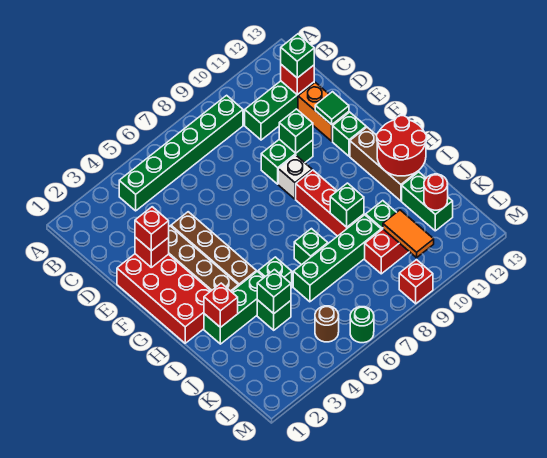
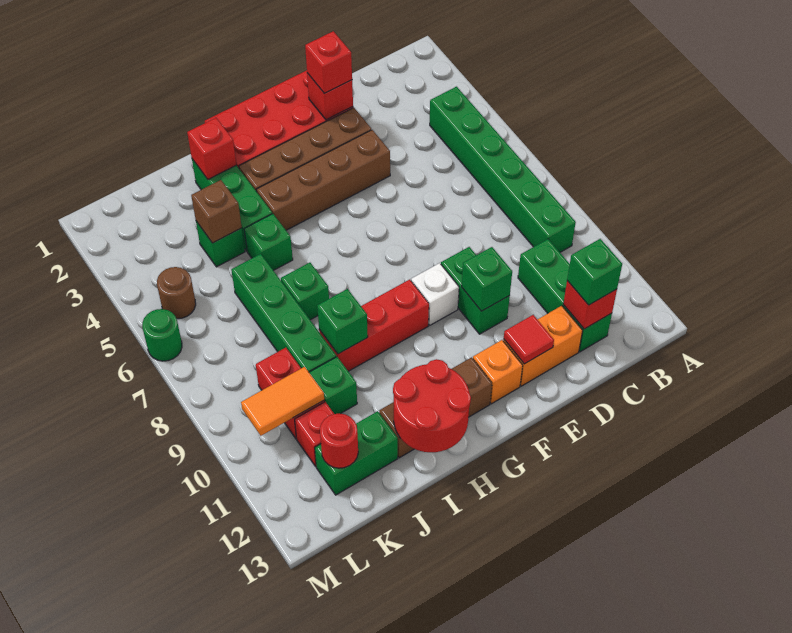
green tile E12 level 2 -> red tile E12 level 2
green brick F12 level 1 -> orange brick F12 level 1
green brick J4 level 2 -> brown brick J4 level 2
red brick M9 level 1 -> red brick K11 level 1

